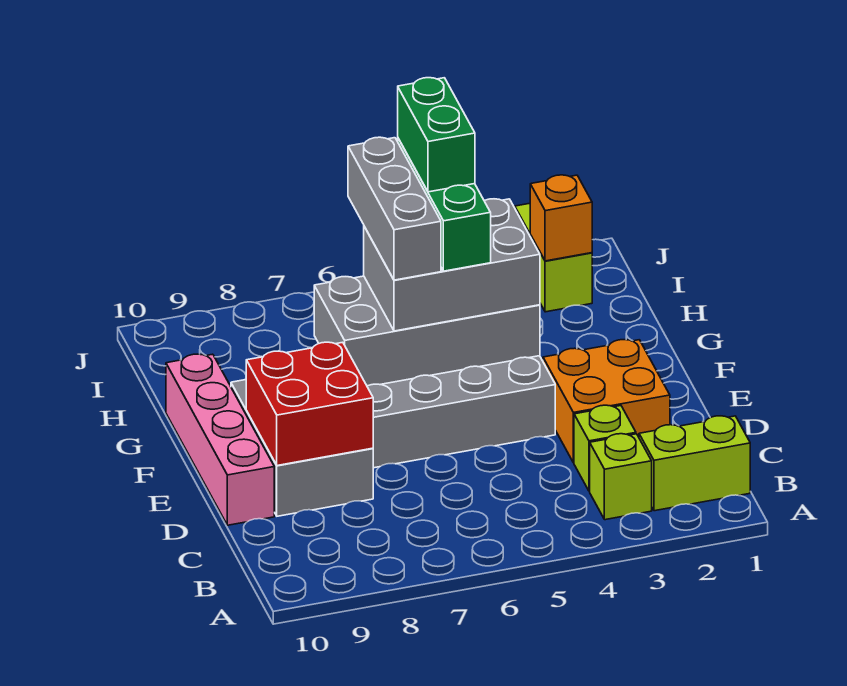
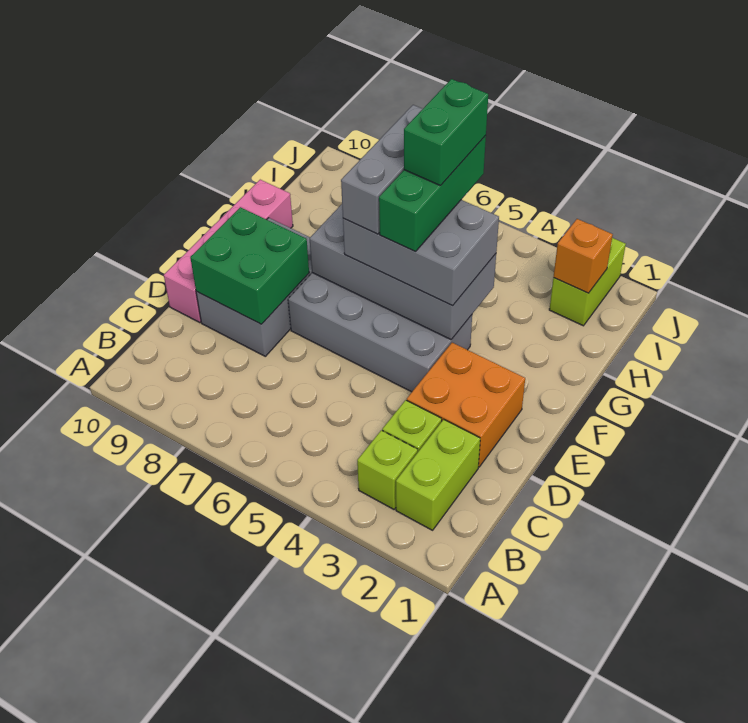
lime brick B1:B2 level 1 -> lime brick B2:C2 level 1
red brick D8:E9 level 2 -> green brick D8:E9 level 2

